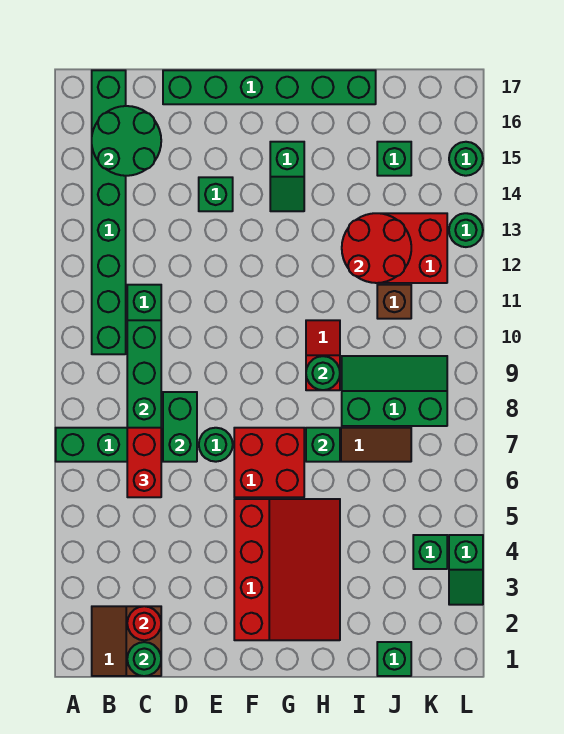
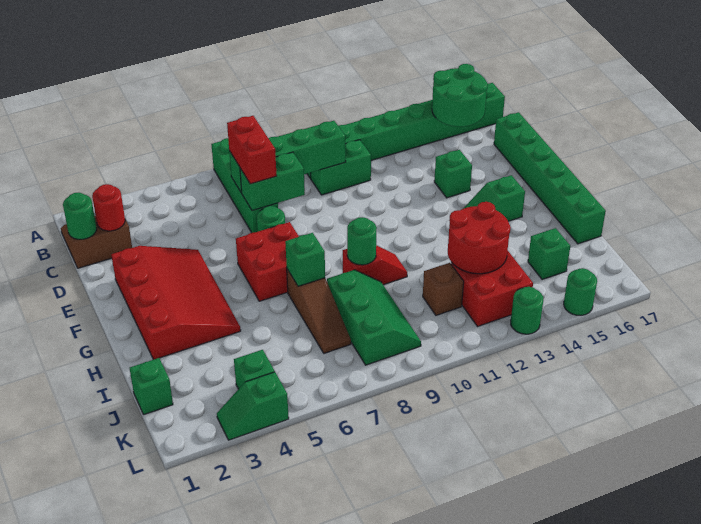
red brick C6:C7 level 3 -> red brick C7:D7 level 3
red slope F2:H5 level 1 top F -> red slope E2:H4 level 1 top 2

